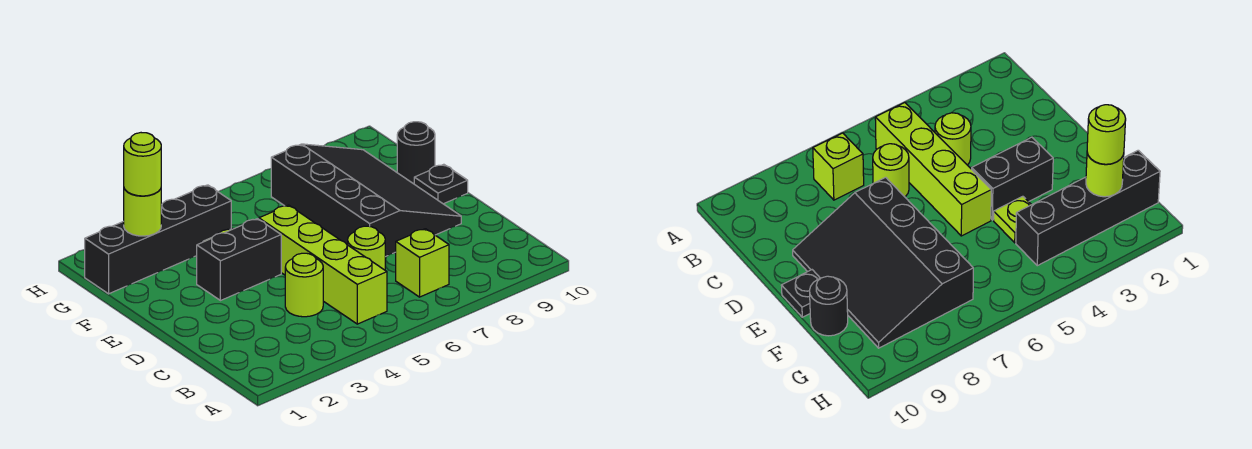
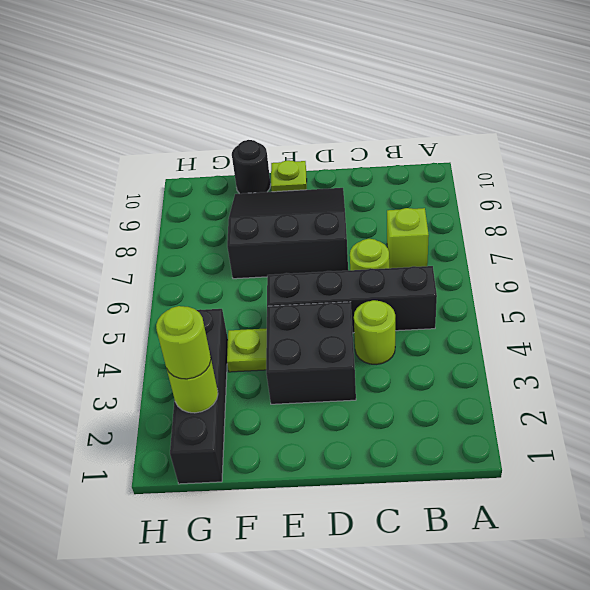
lime brick B5:E5 level 1 -> black brick B5:E5 level 1
black slope D7:G9 level 1 top 7 -> black slope D7:F9 level 1 top 7
black brick E3:E4 level 1 -> black brick D3:E4 level 1
black plate E10 level 1 -> lime plate E10 level 1

